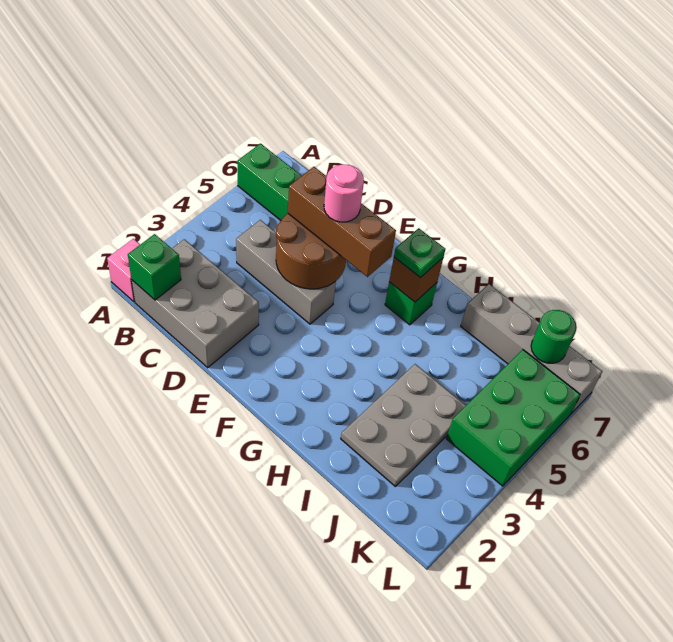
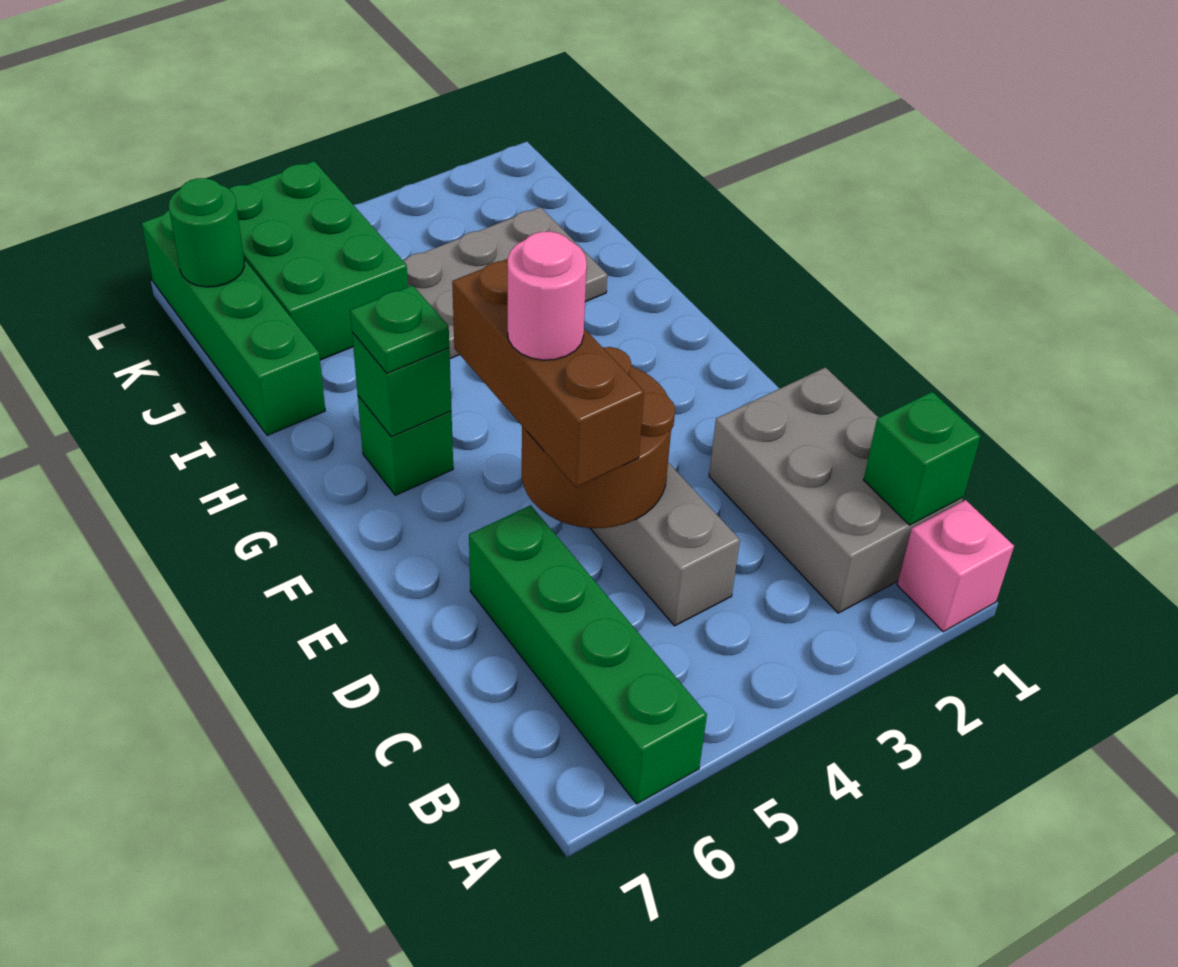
brown brick G6 level 2 -> green brick G6 level 2
grey brick I7:L7 level 1 -> green brick I7:L7 level 1
green brick K4:L6 level 1 -> green brick J5:L6 level 1

